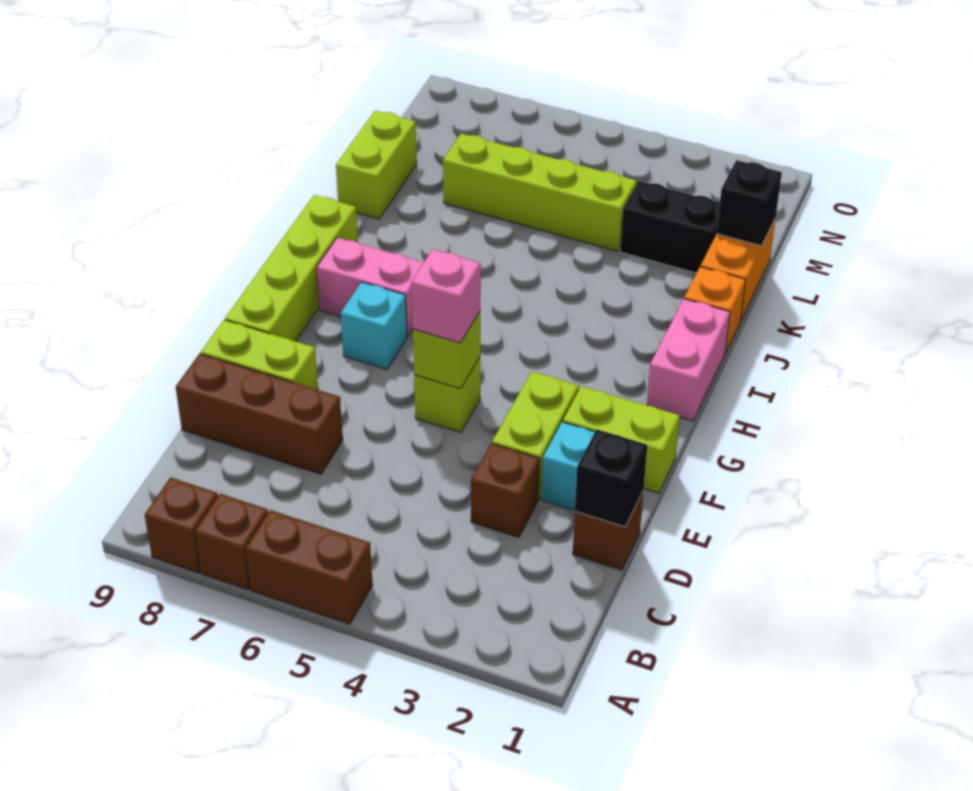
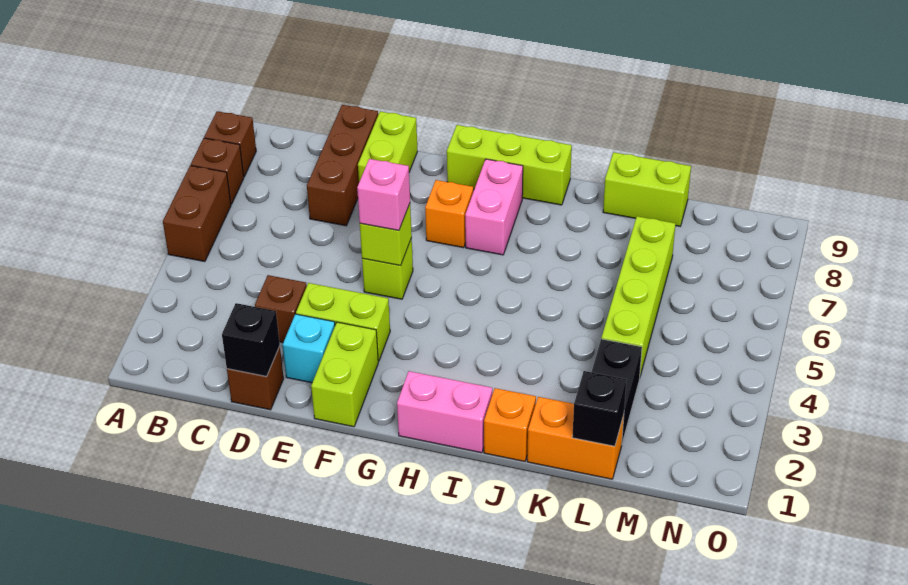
lime brick F9:I9 level 1 -> lime brick G9:I9 level 1
cyan brick G7 level 1 -> orange brick G7 level 1

